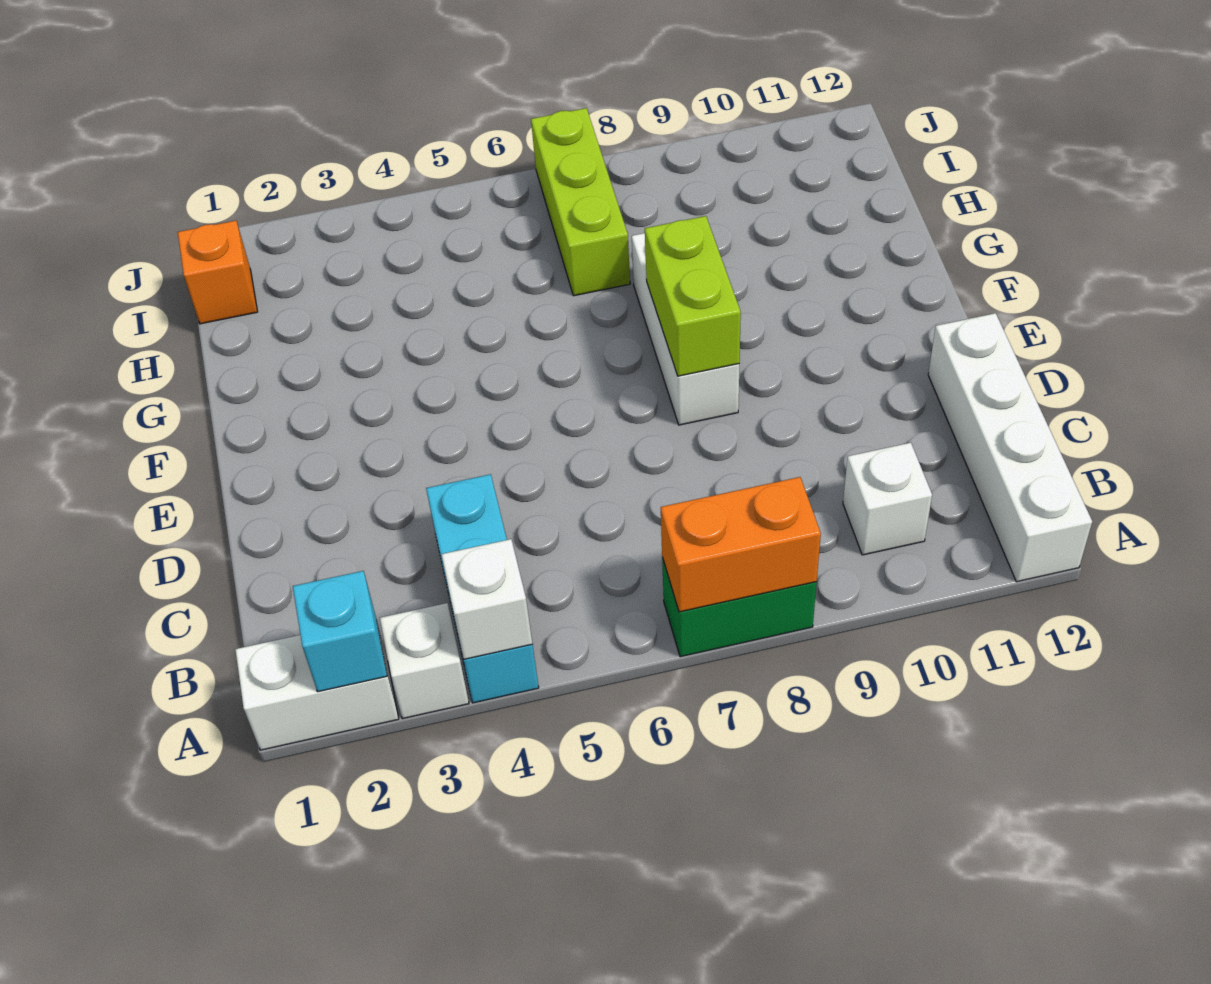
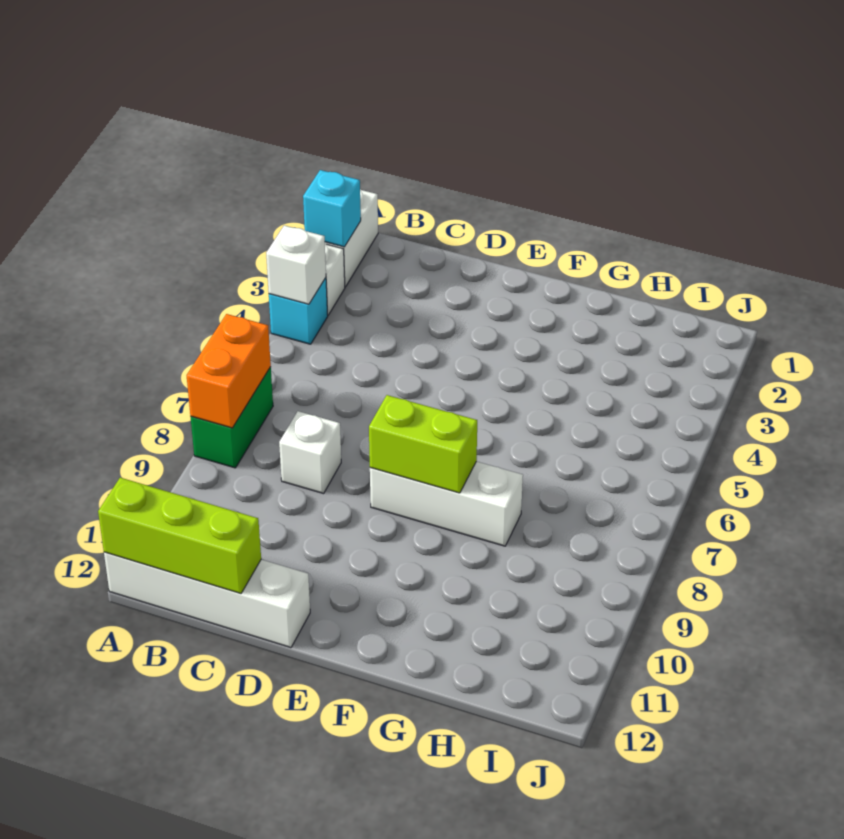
cyan brick A4:C4 level 1 -> cyan brick A4 level 1
white brick B10 level 1 -> white brick C8 level 1
lime brick H7:J7 level 1 -> lime brick A12:C12 level 2
orange brick I1 level 1 -> none

